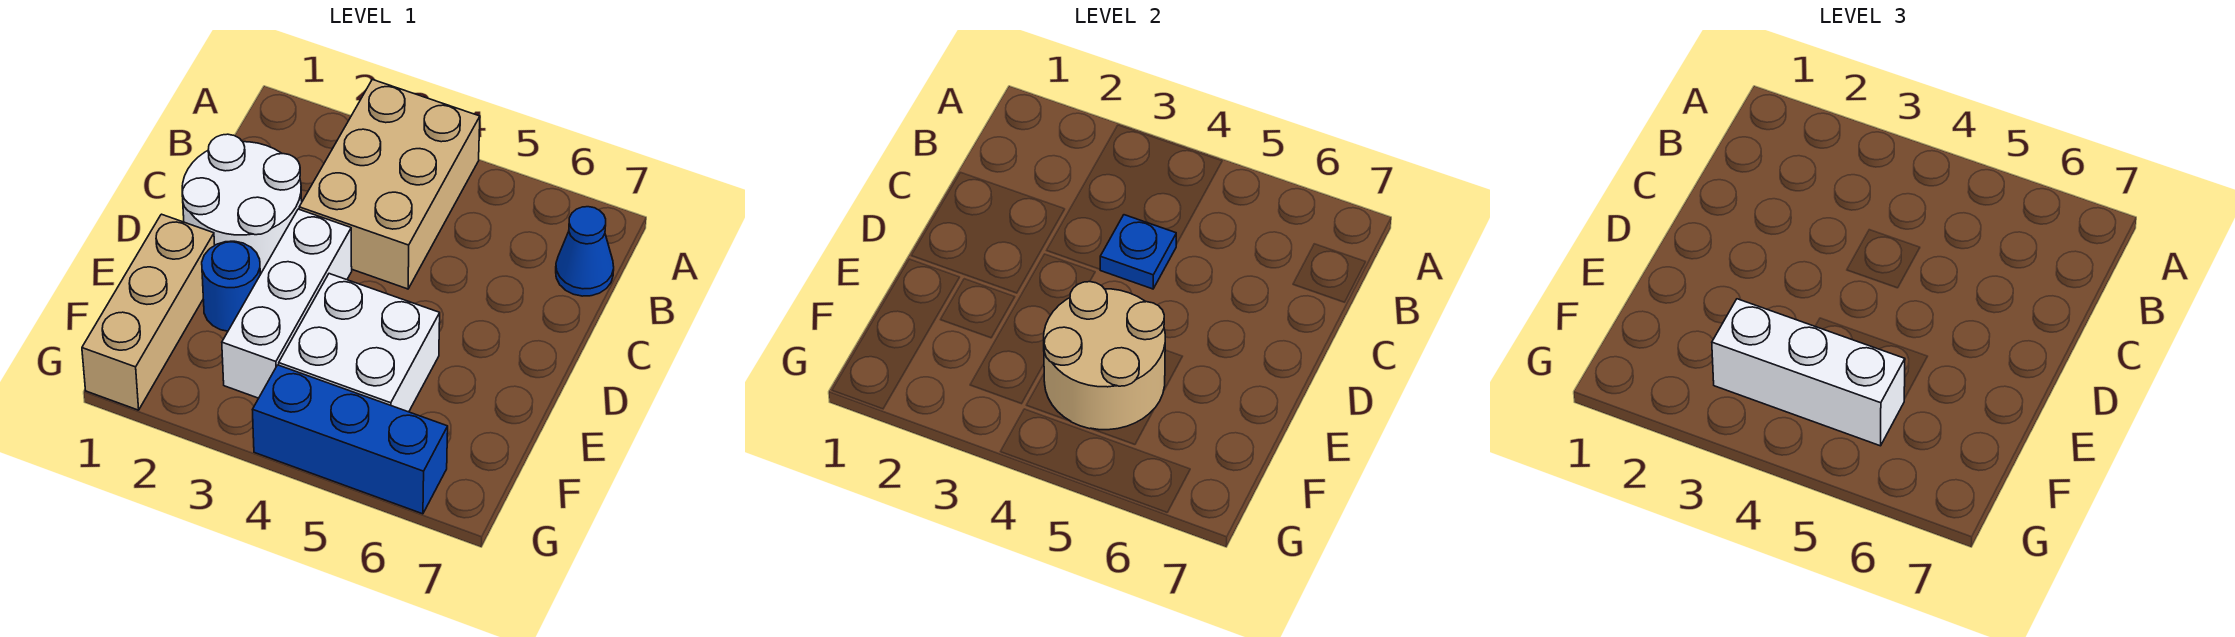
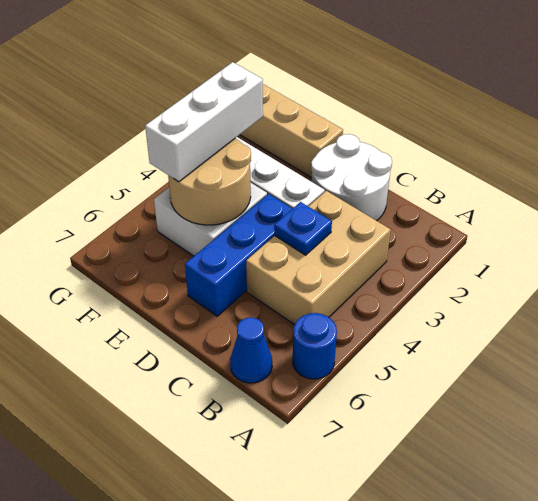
tan brick A3:C4 level 1 -> tan brick B3:C5 level 1
blue round brick E2 level 1 -> blue round brick A6 level 1
blue brick G4:G6 level 1 -> blue brick D4:D6 level 1

